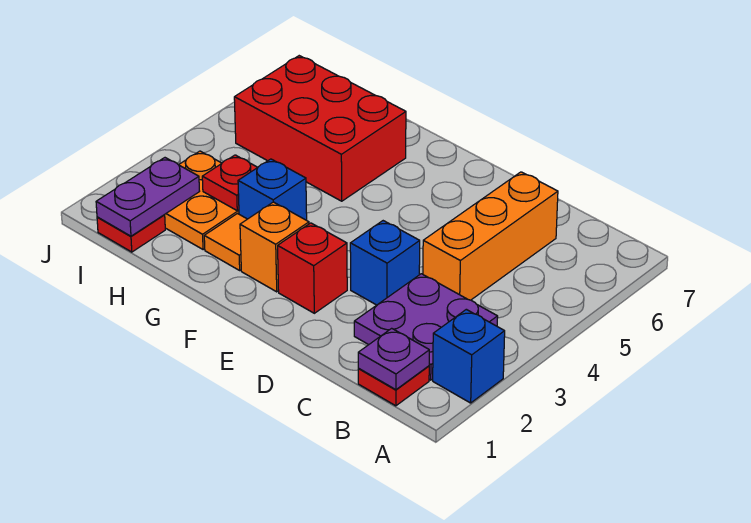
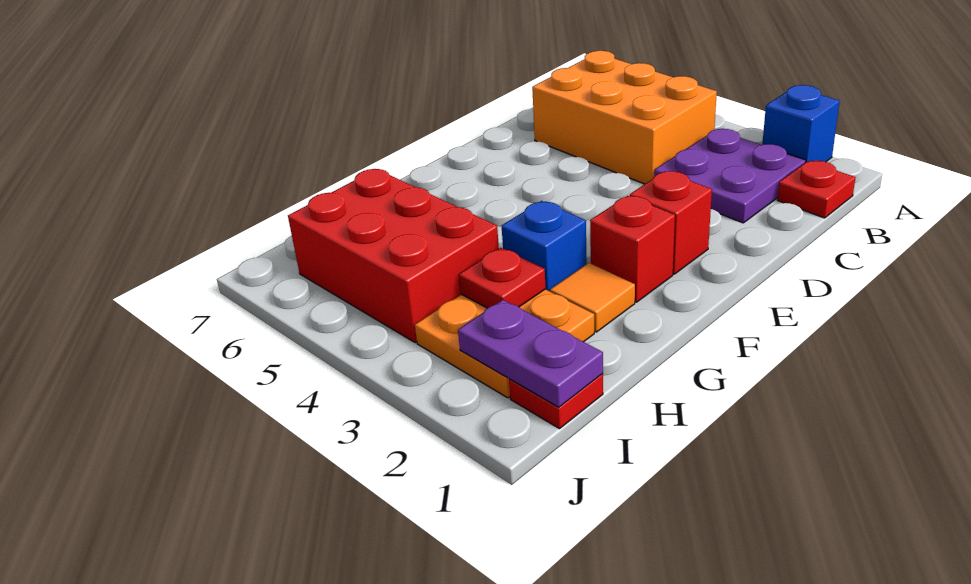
purple plate B1 level 2 -> none
orange brick C4:C6 level 1 -> orange brick B4:C6 level 1
blue brick D3 level 1 -> none
orange brick F2 level 1 -> red brick F2 level 1
red brick G5:I6 level 1 -> red brick H4:I6 level 1

